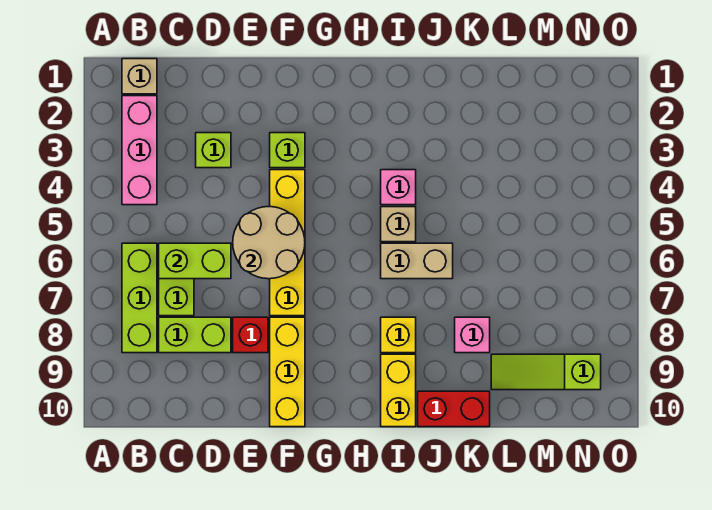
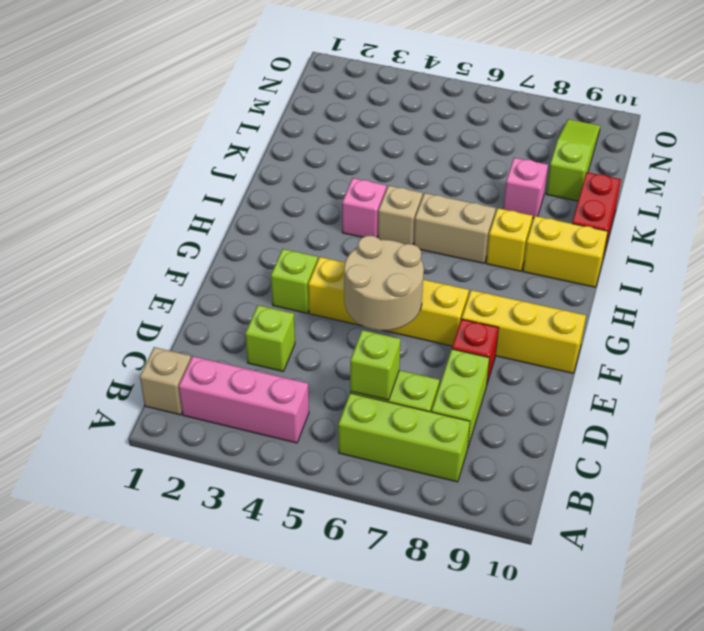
lime brick C6:D6 level 2 -> lime brick C6 level 2
tan brick I6:J6 level 1 -> tan brick I6:I7 level 1
lime slope L9:N9 level 1 top N -> lime slope L9:N9 level 1 top L

